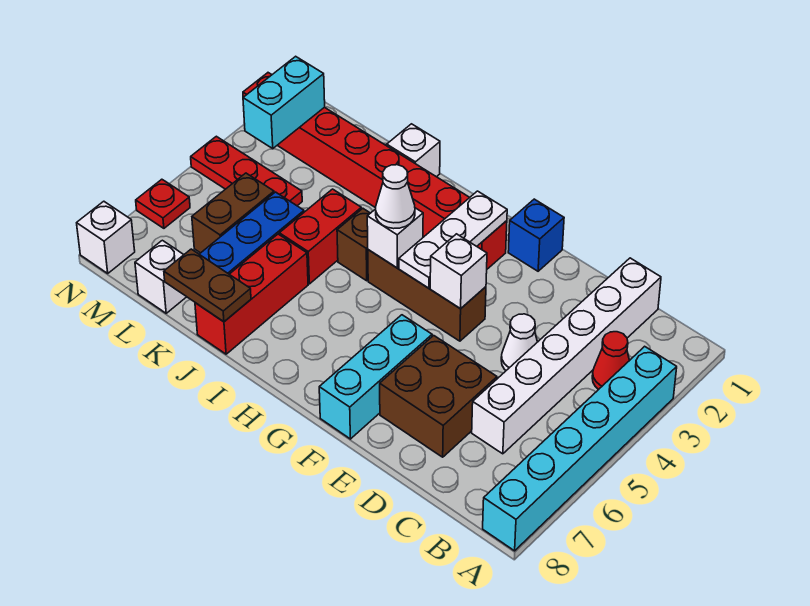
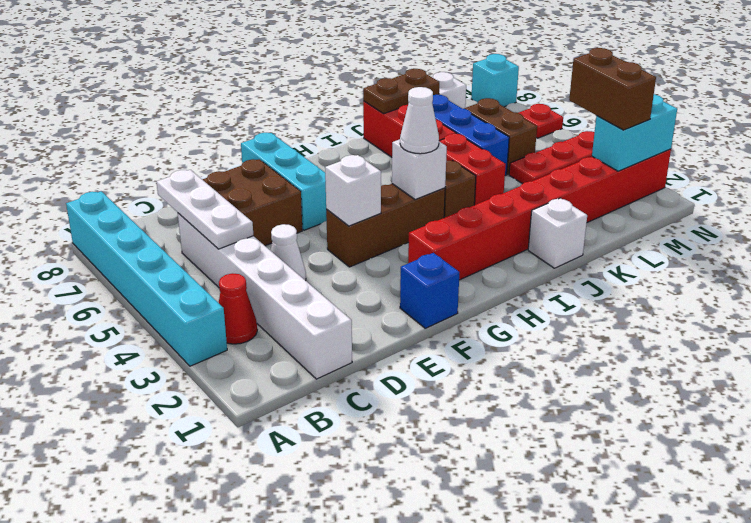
white plate G2:G4 level 2 -> white plate C5:C7 level 2
cyan brick M2:M3 level 2 -> cyan brick M2:N2 level 2
none -> brown brick M2:M3 level 3
white brick N8 level 1 -> cyan brick N8 level 1

